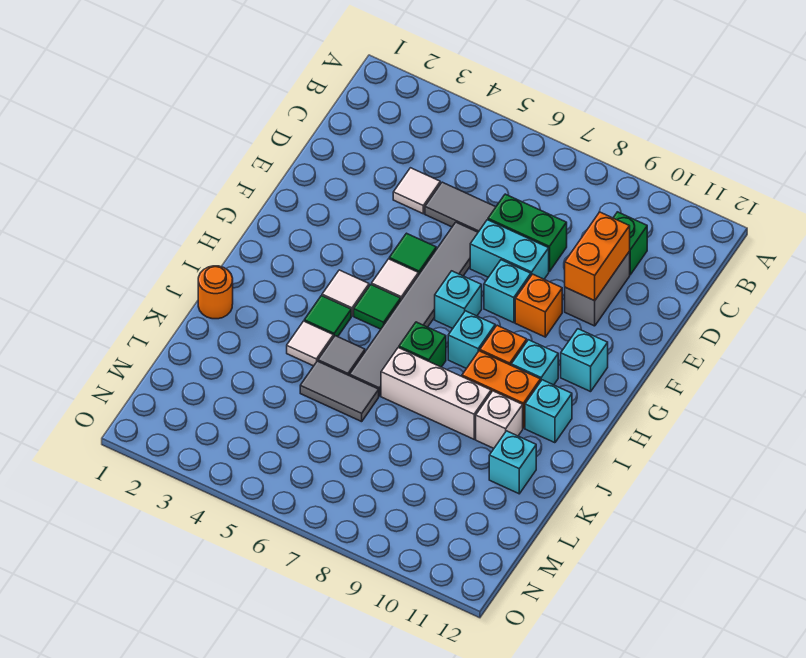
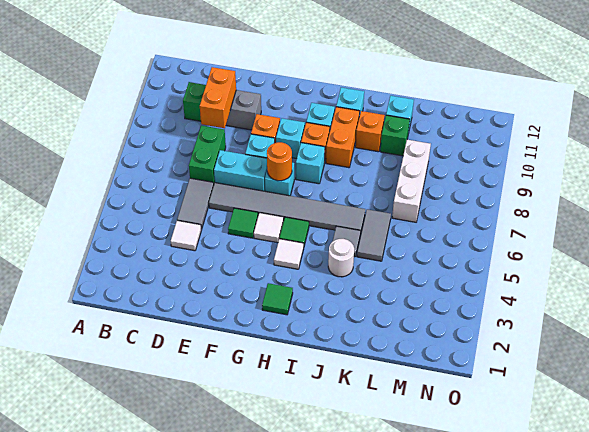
orange brick D10:E10 level 2 -> orange brick D9:D10 level 2
cyan brick E7:E8 level 1 -> cyan brick E7:F7 level 1
cyan brick G11 level 1 -> cyan brick G9 level 1
green tile I4 level 1 -> green tile H2 level 1
green brick I7 level 1 -> green brick K10 level 1
orange round brick J1 level 1 -> orange round brick G7 level 2
white tile J4 level 1 -> white round brick J4 level 1
white brick J7:J9 level 1 -> white brick L7:L9 level 1
white brick J10 level 1 -> orange brick J10 level 1

